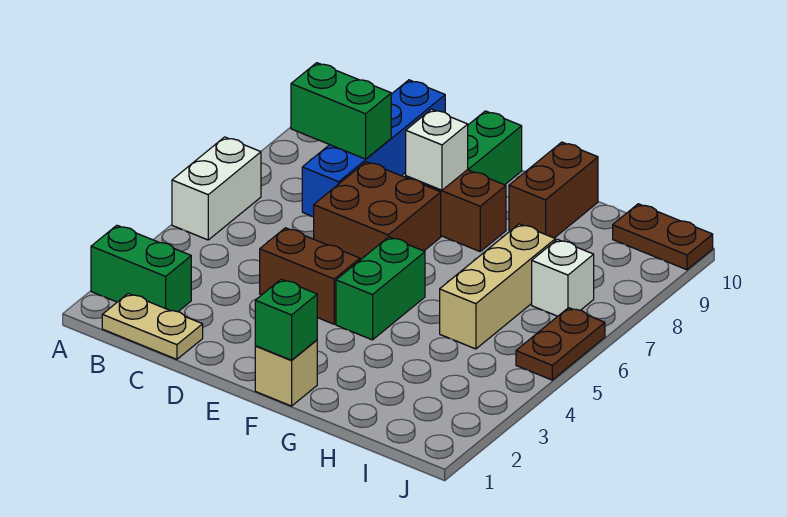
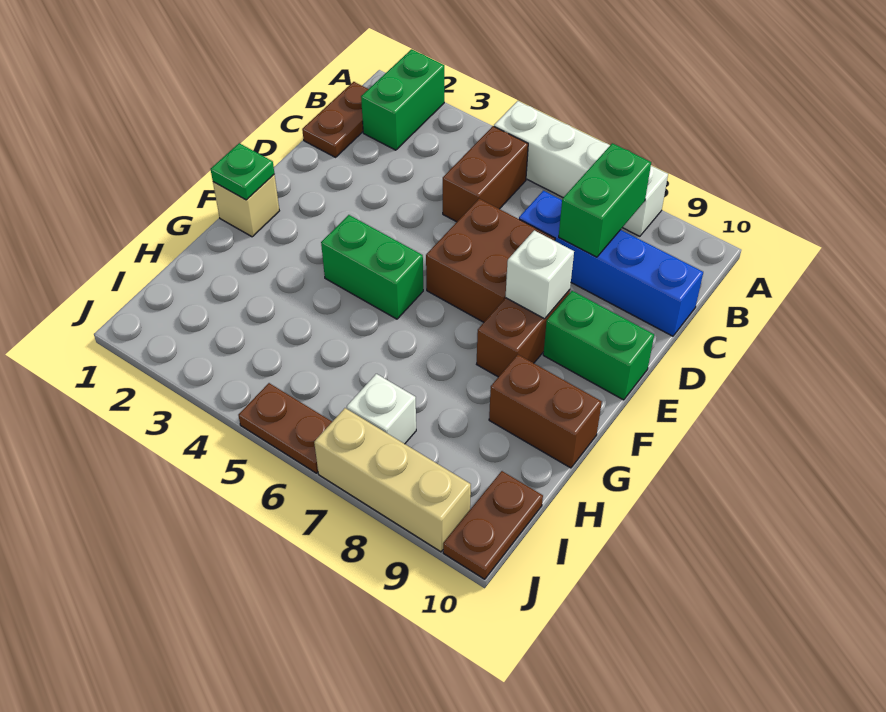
white brick A5:A6 level 1 -> white brick A5:A8 level 1
tan plate B1:C1 level 1 -> brown plate B1:C1 level 1
brown brick D4:E4 level 1 -> brown brick B5:C5 level 1
green brick F1 level 2 -> green plate F1 level 2
tan brick H5:H7 level 1 -> tan brick J7:J9 level 1

